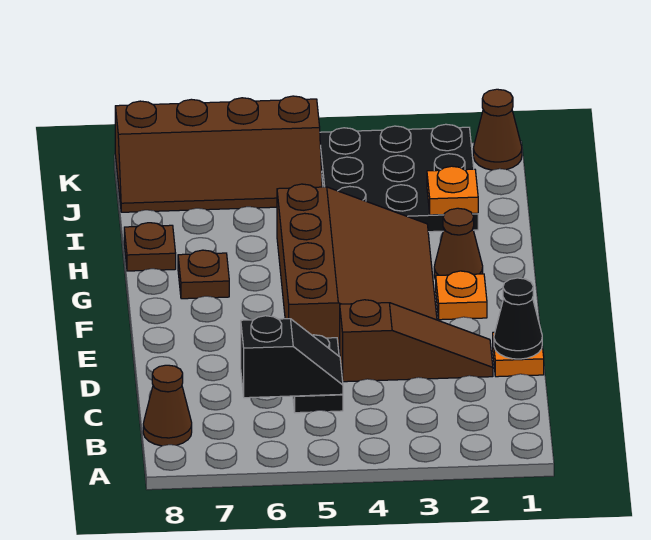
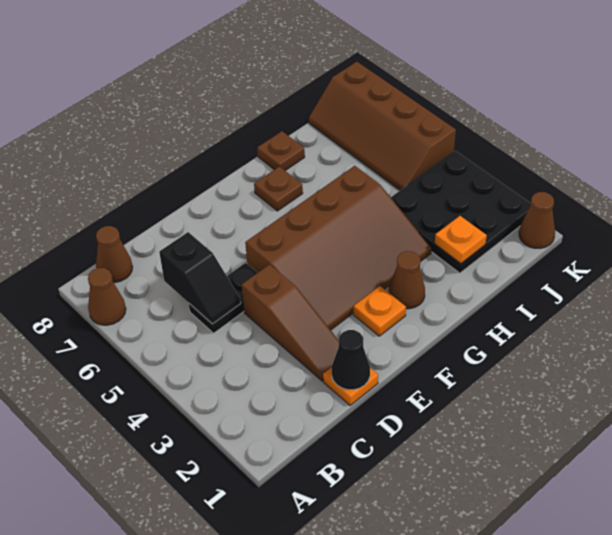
none -> brown cone A7 level 1

